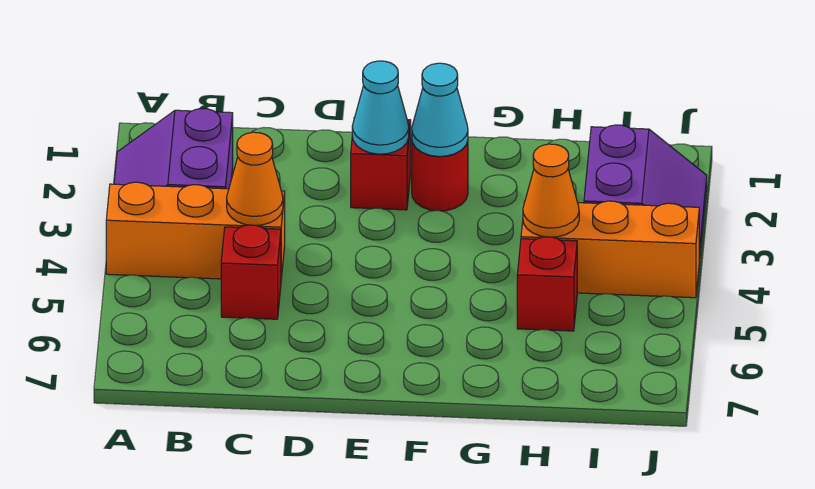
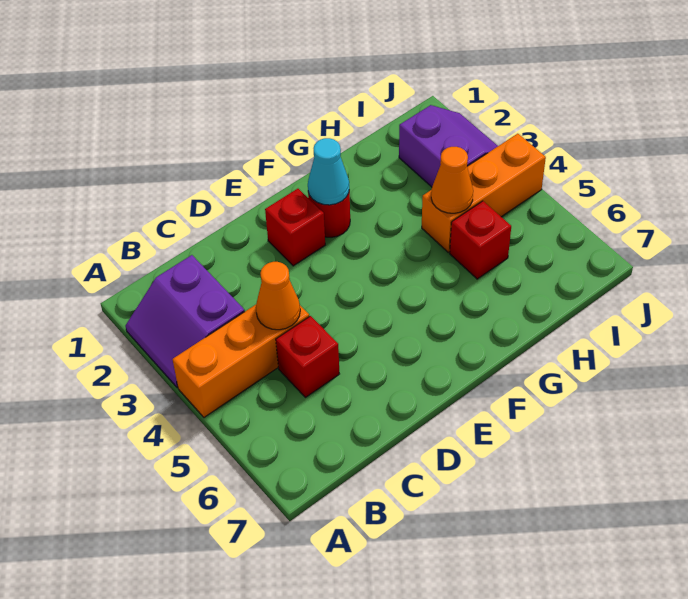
cyan cone E2 level 2 -> none

